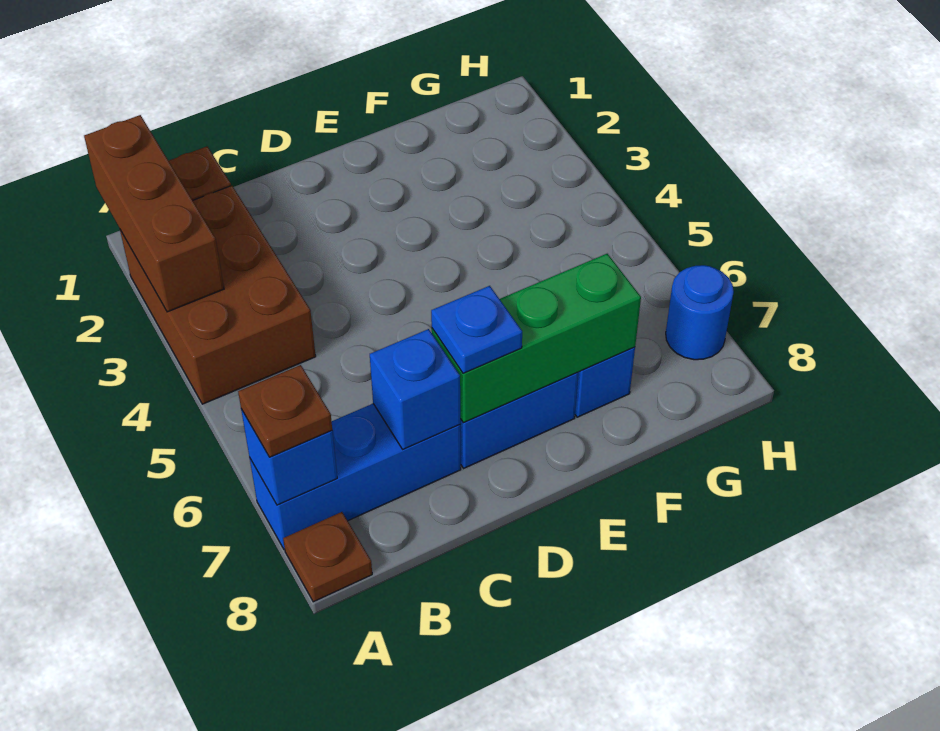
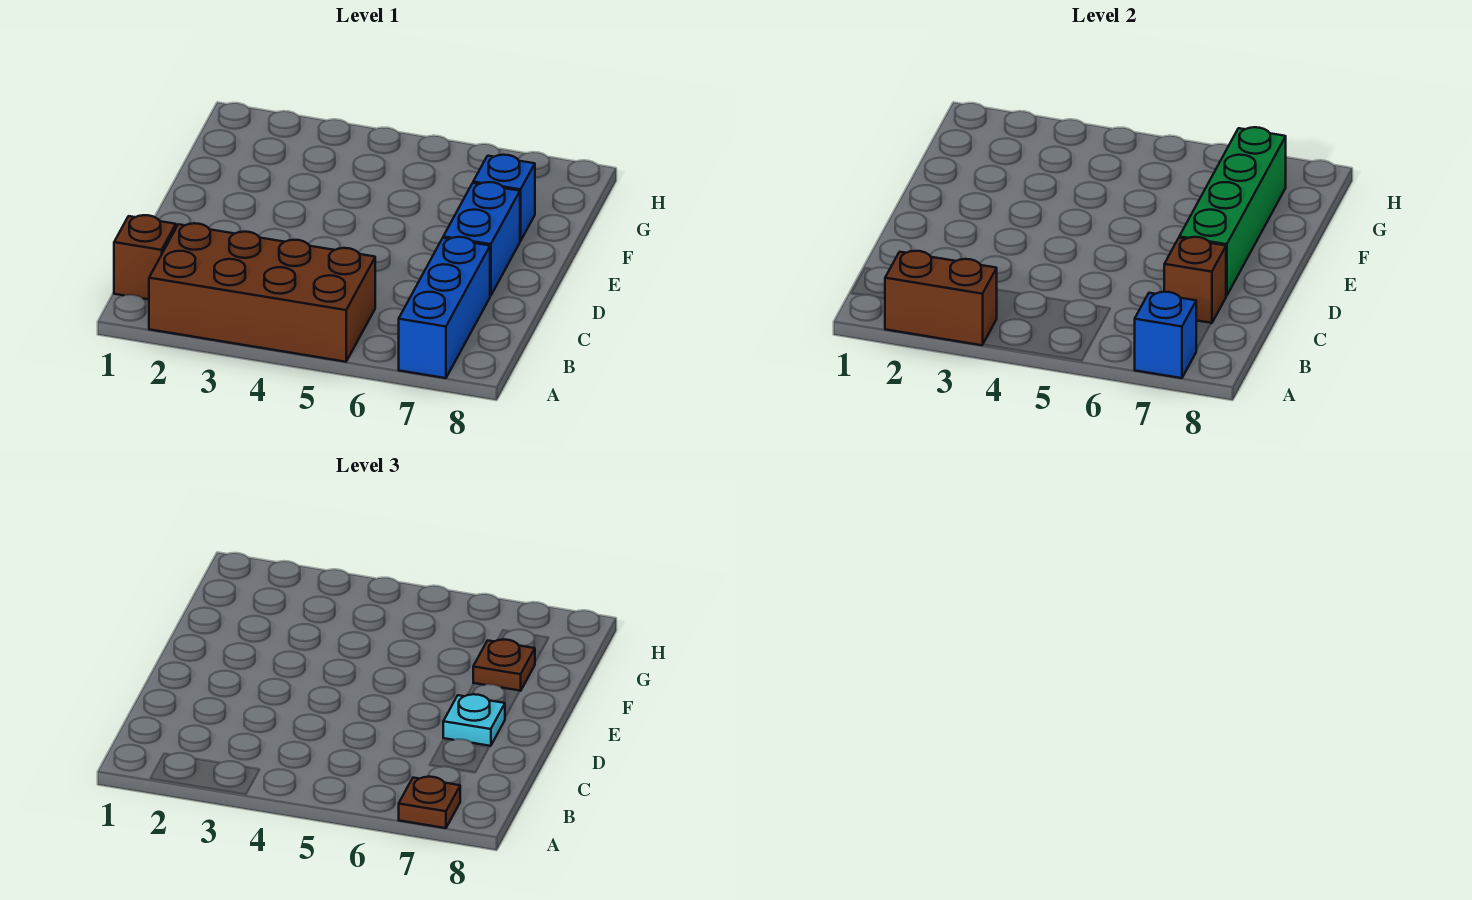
brown brick A1:A3 level 2 -> brown brick A2:A3 level 2
brown brick A2:B4 level 1 -> brown brick A2:B5 level 1
brown plate A8 level 1 -> brown plate F7 level 3
blue brick C7 level 2 -> brown brick C7 level 2
green brick D7:F7 level 2 -> green brick D7:G7 level 2
blue plate D7 level 3 -> cyan plate D7 level 3
blue round brick H7 level 1 -> none

